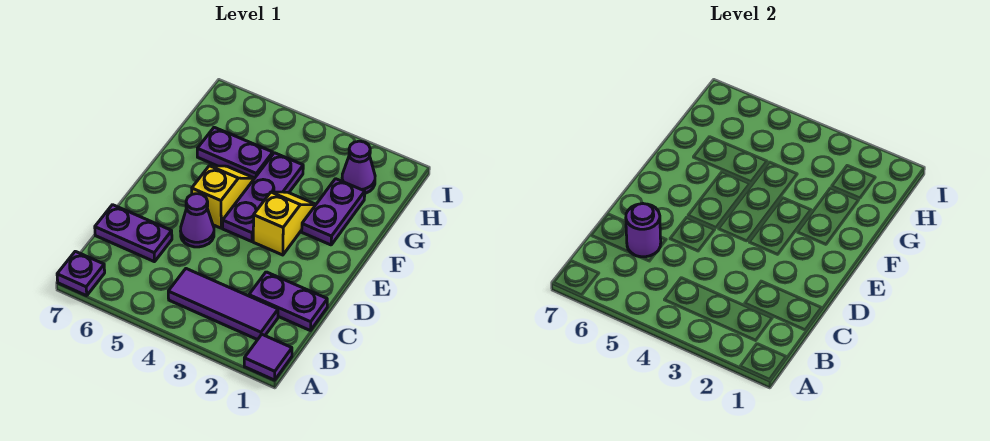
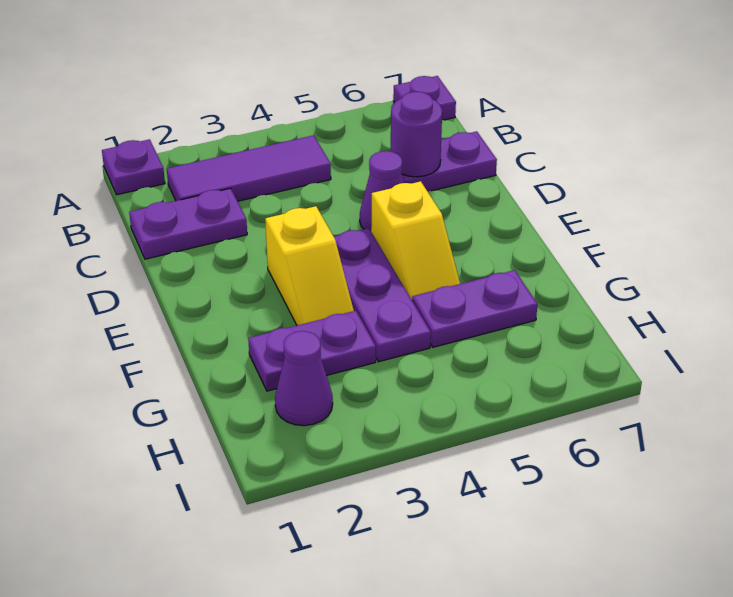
purple tile A1 level 1 -> purple plate A1 level 1
purple plate F2:G2 level 1 -> purple plate G2:G3 level 1

